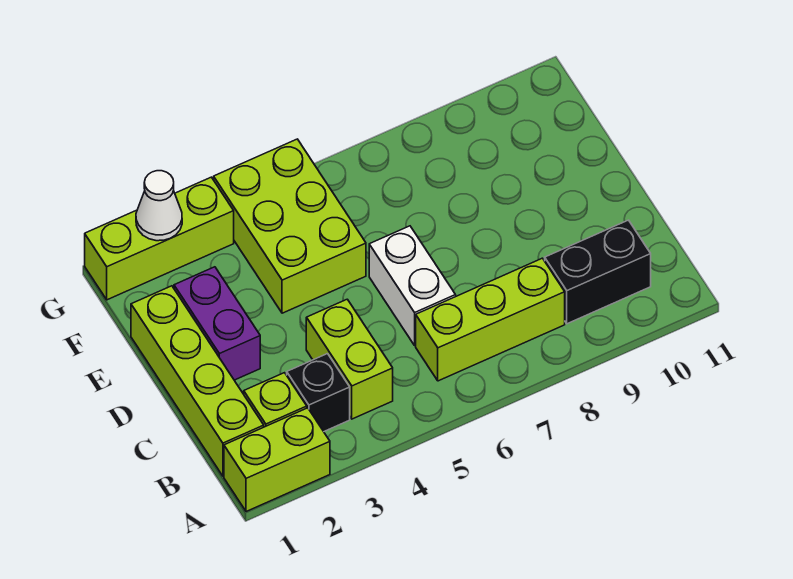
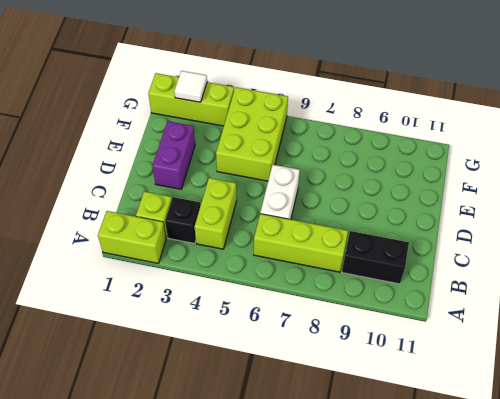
lime brick B1:E1 level 1 -> none
white cone G2 level 2 -> white tile G2 level 2

